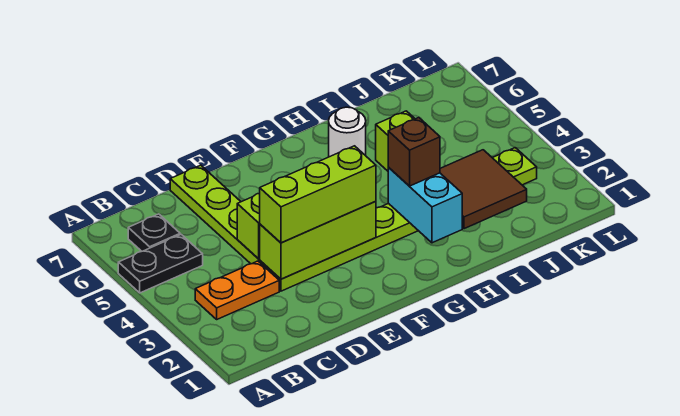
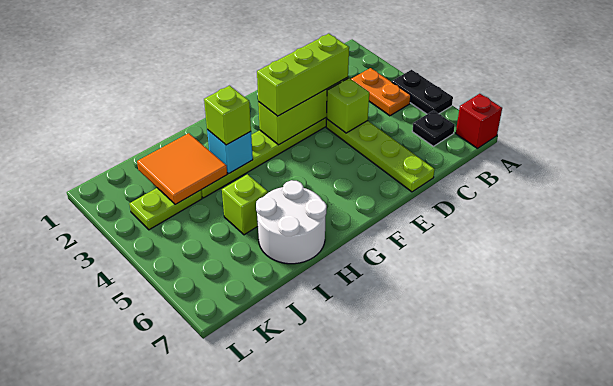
black plate A5:B5 level 1 -> black plate A4:A5 level 1
none -> red brick A7 level 1
orange plate B3:C3 level 1 -> orange plate B3:B4 level 1
cyan brick H2:H3 level 2 -> cyan brick H3 level 2
brown brick H3 level 3 -> lime brick H3 level 3
white round brick H6 level 1 -> white round brick H6:I7 level 1
brown tile I2:J3 level 2 -> orange tile I2:J3 level 2

